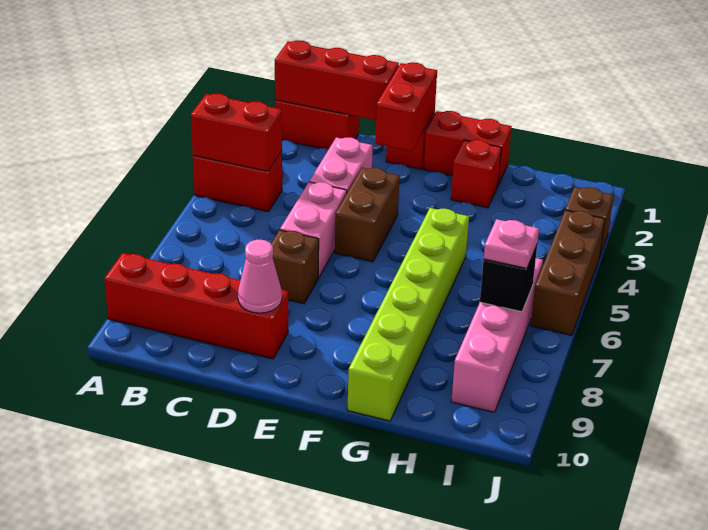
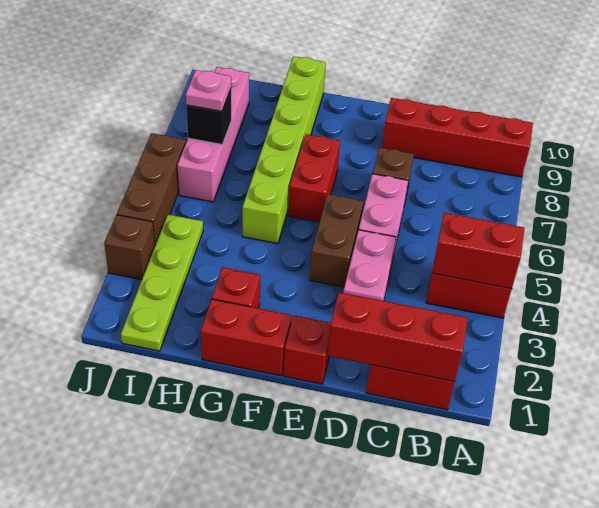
pink cone D9 level 2 -> none
red brick E1:E2 level 2 -> red brick F6:F7 level 1
none -> lime plate I1:I4 level 1

